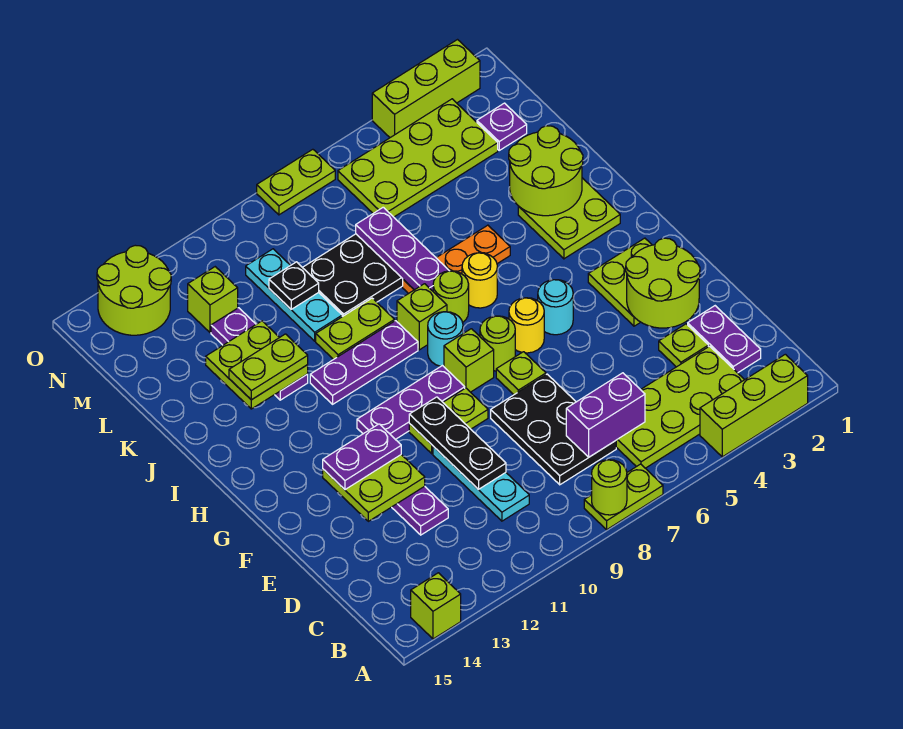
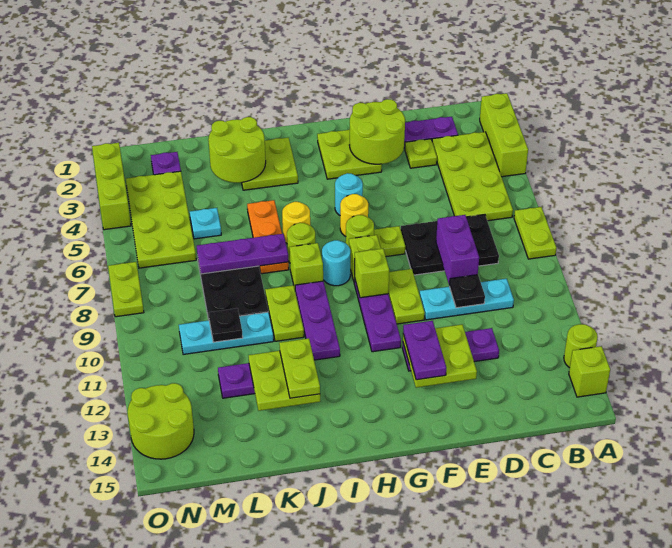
lime round brick A8 level 2 -> lime round brick A13 level 1
purple brick C6:C7 level 2 -> purple brick D8:D9 level 2
black plate D10:F10 level 2 -> black plate D10 level 2
none -> cyan plate L5 level 1
lime brick M12 level 1 -> lime brick G9 level 2

